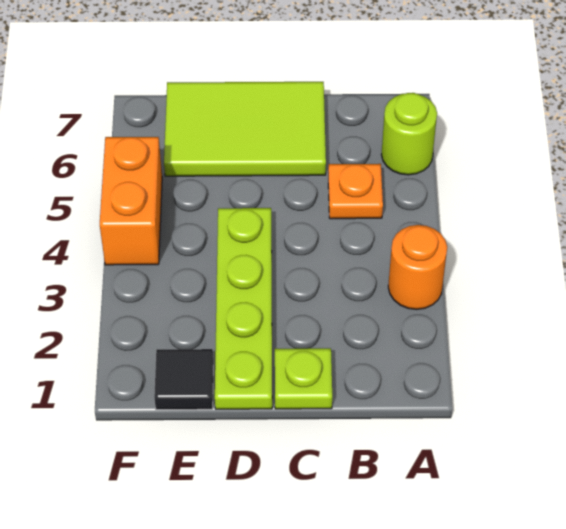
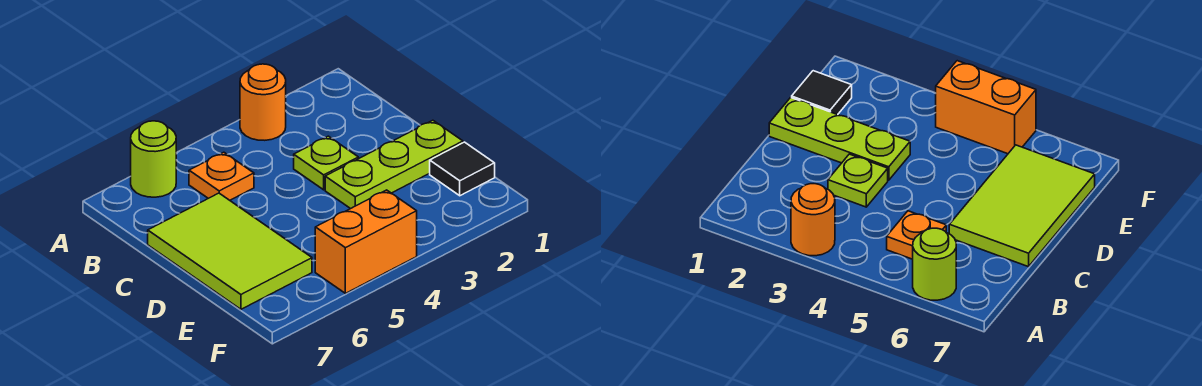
lime plate C1 level 1 -> lime plate C3 level 1
lime plate D1:D4 level 1 -> lime plate D1:D3 level 1

